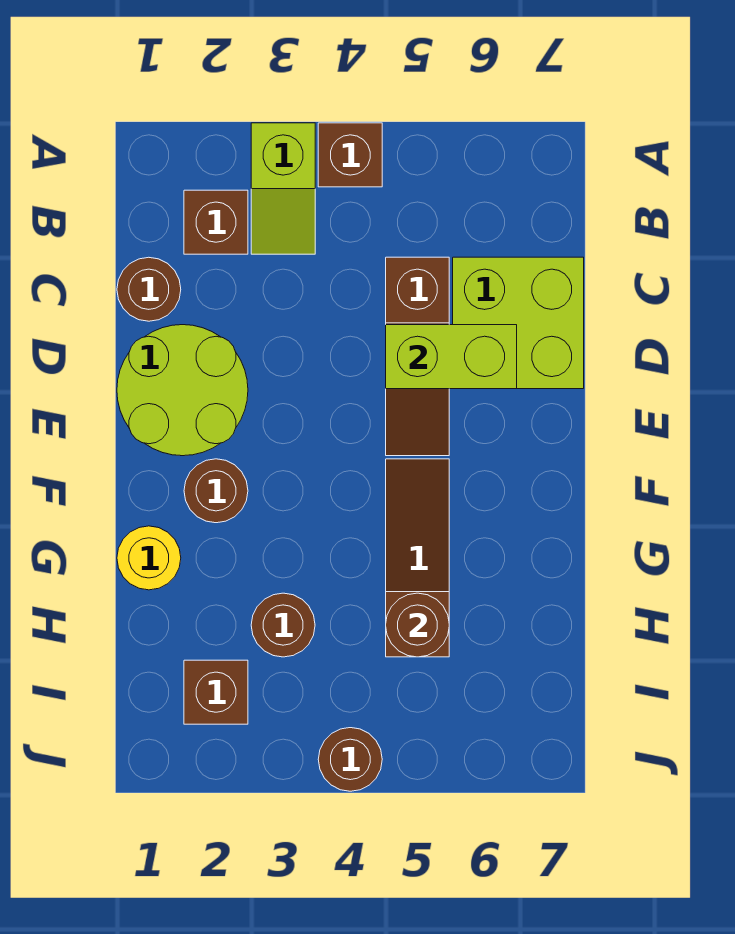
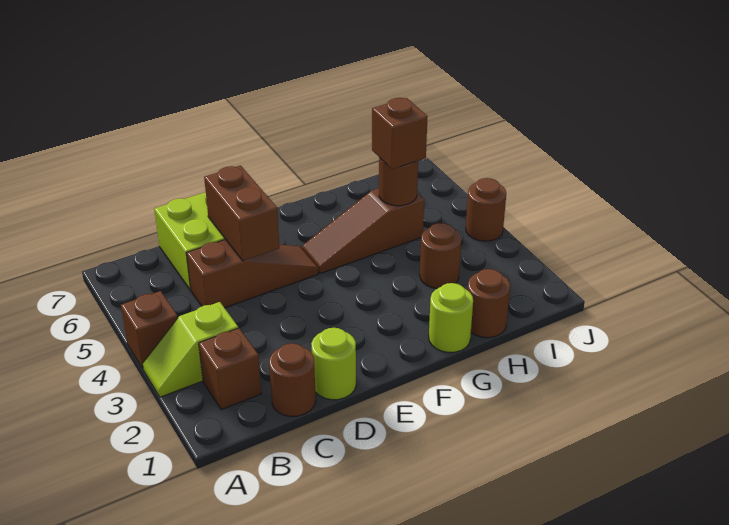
lime slope A3:B3 level 1 top A -> lime slope A3:B3 level 1 top B
lime round brick D1:E2 level 1 -> lime round brick D1 level 1
lime brick D5:D6 level 2 -> brown brick D5:D6 level 2
brown round brick F2 level 1 -> brown round brick H1 level 1
yellow round brick G1 level 1 -> lime round brick G1 level 1
brown brick I2 level 1 -> brown brick H5 level 3

